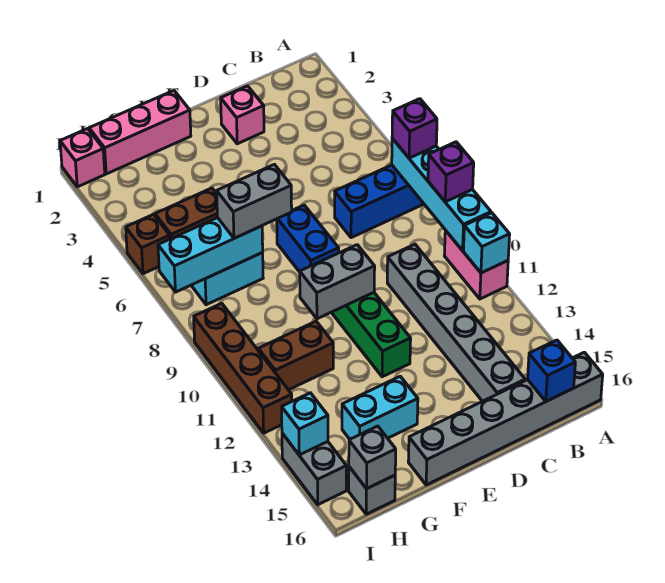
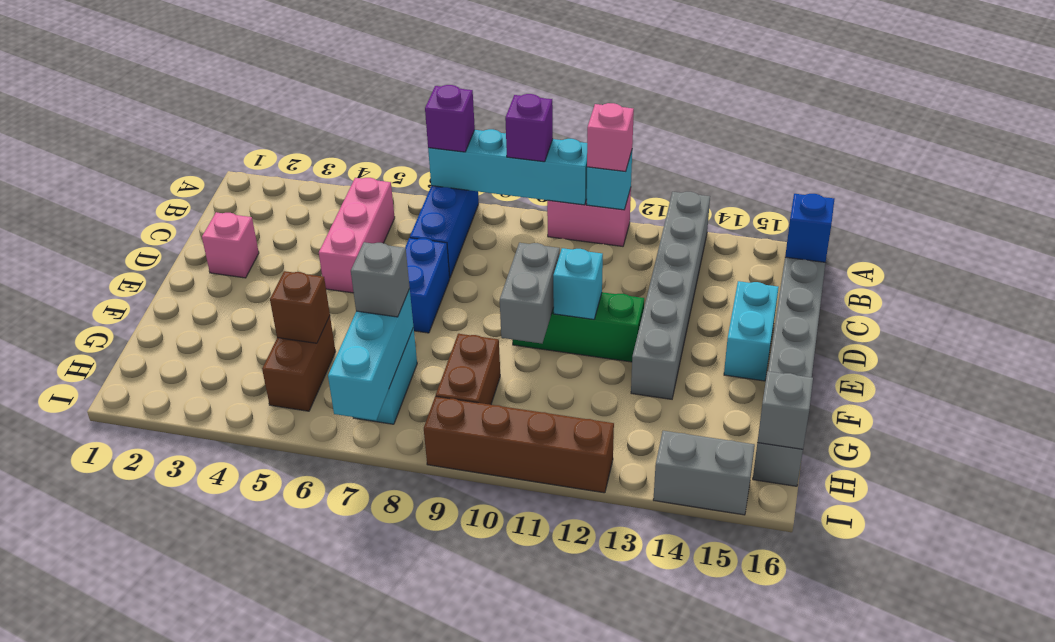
grey brick C10:C15 level 1 -> grey brick A13:F13 level 1
blue brick E7:E8 level 1 -> blue brick D7:E7 level 1
pink brick F1:H1 level 1 -> pink brick B5:D5 level 1
grey brick F7:G7 level 3 -> grey brick G7 level 3
cyan brick F14:G14 level 1 -> cyan brick D15:E15 level 1
brown brick G11:H11 level 1 -> brown brick G9:H9 level 1
pink brick I1 level 1 -> pink brick A11 level 3
brown brick I5 level 1 -> brown brick G5 level 2
cyan brick I14 level 2 -> cyan brick E11 level 2

